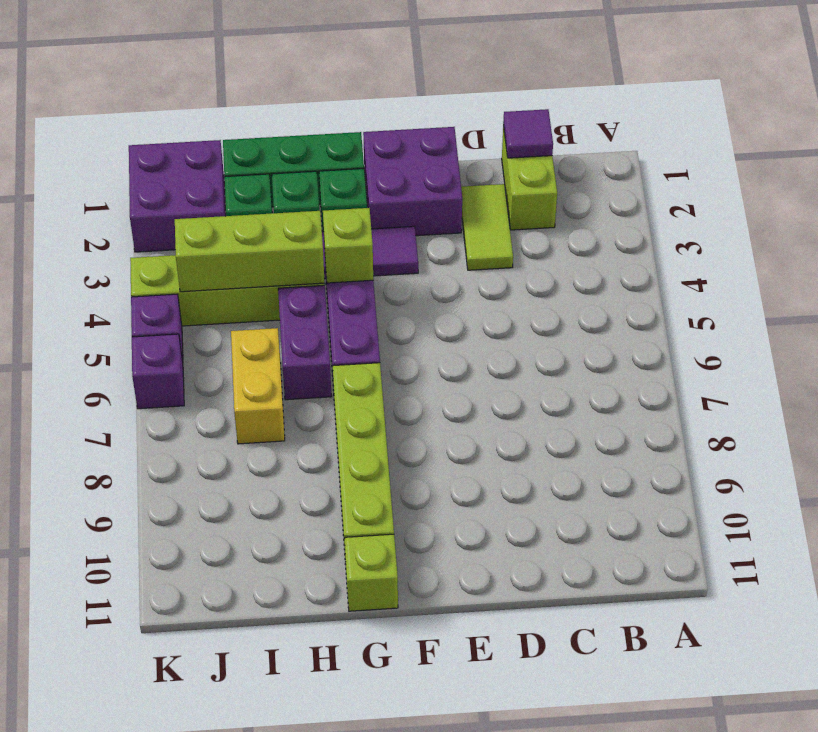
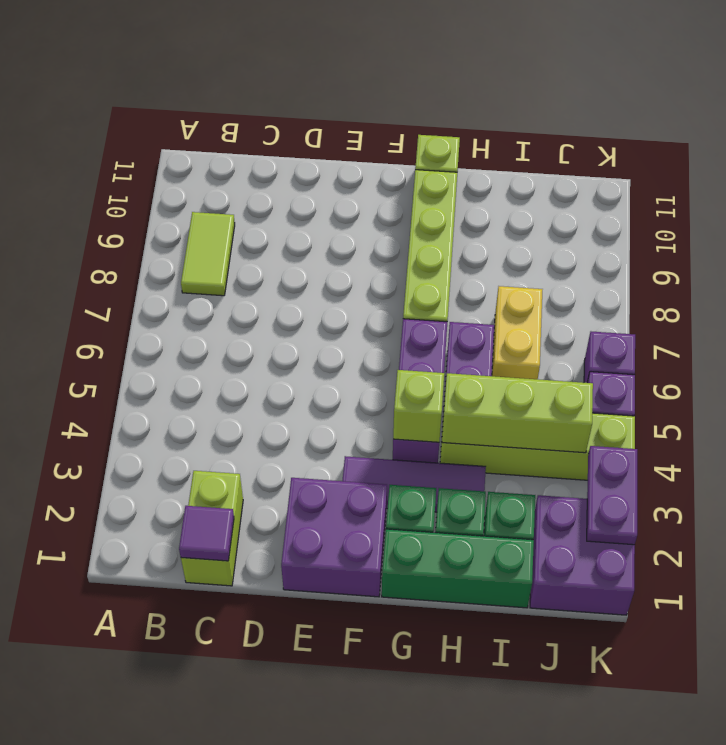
lime tile D2:D3 level 1 -> lime tile B8:B9 level 1
none -> purple plate K2:K3 level 2

